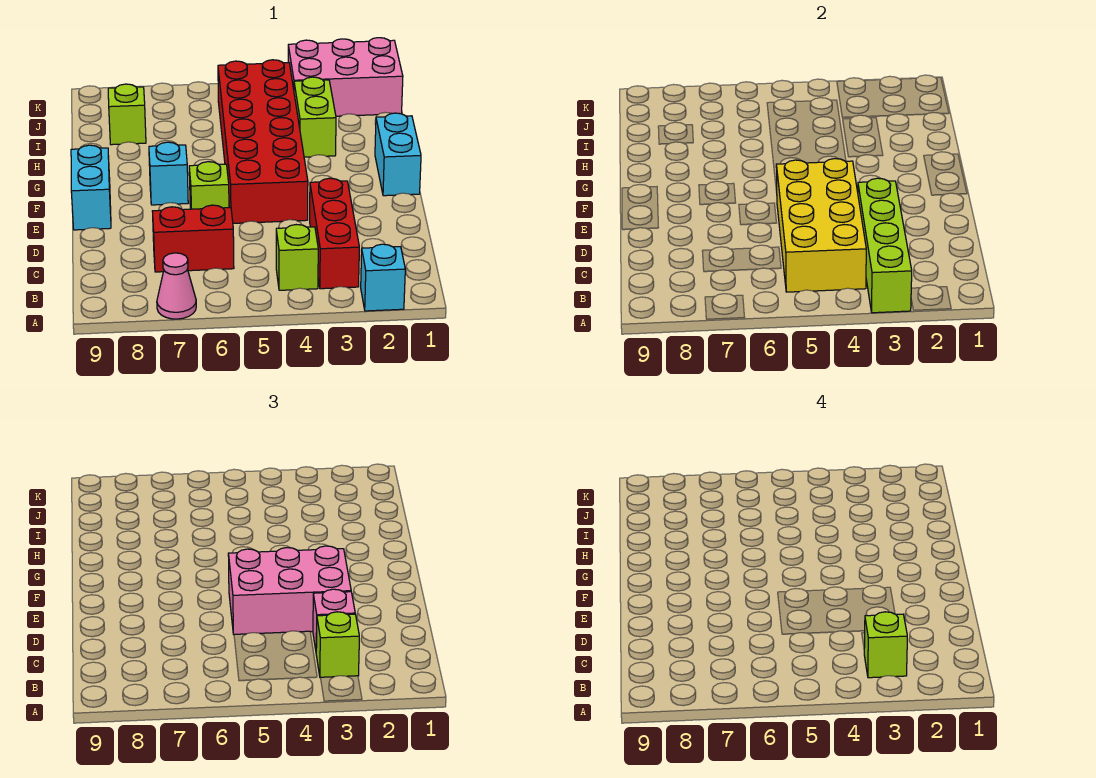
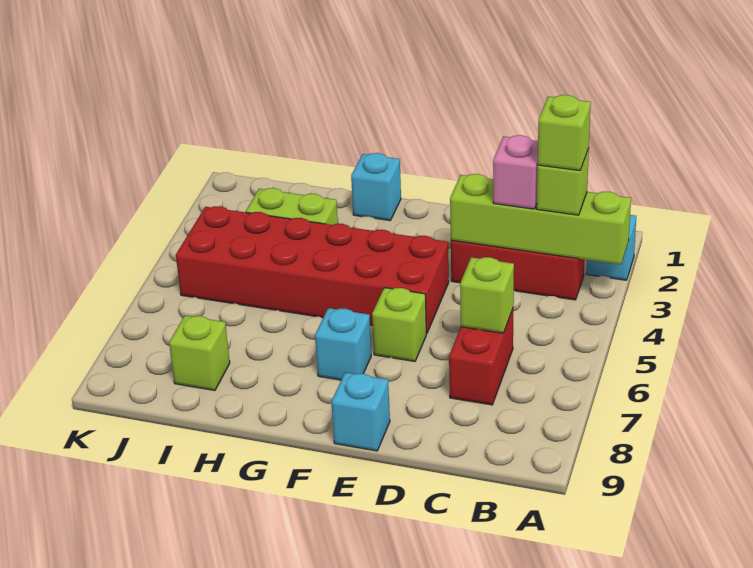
pink cone A7 level 1 -> none
lime brick B4 level 1 -> lime brick C6 level 2
yellow brick B4:E5 level 2 -> none
pink brick D3:E5 level 3 -> none
cyan brick E9:F9 level 1 -> cyan brick E9 level 1
cyan brick F1:G1 level 1 -> cyan brick G1 level 1
pink brick J1:K3 level 1 -> none

